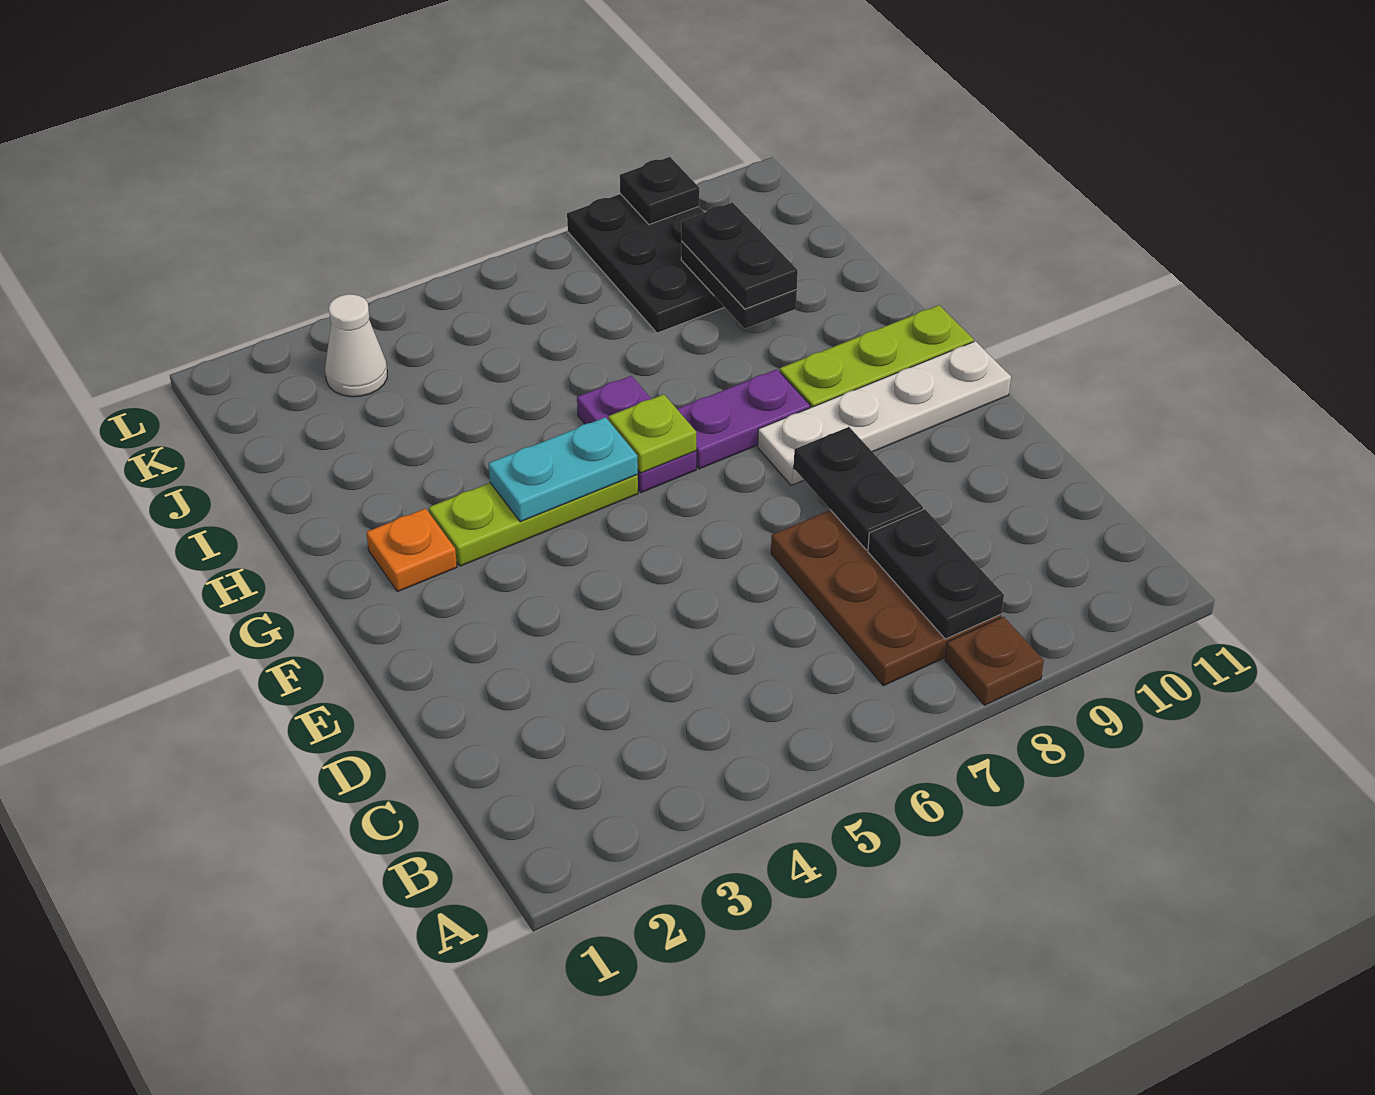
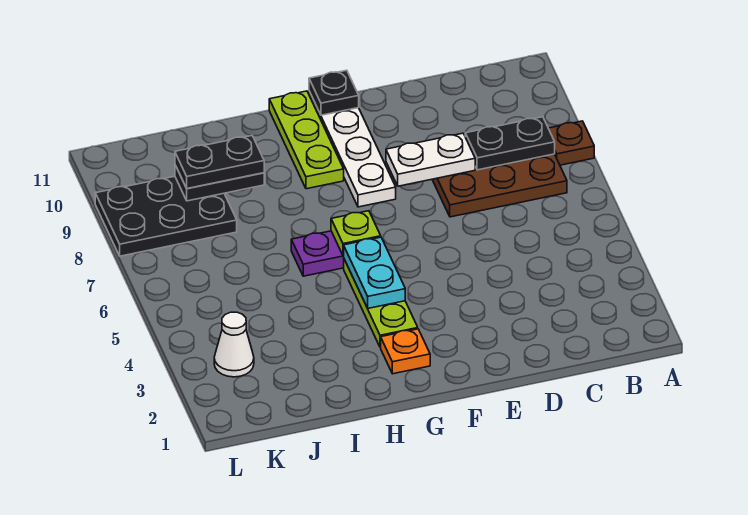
black plate D8:E8 level 2 -> white plate D8:E8 level 2
purple plate G7:G8 level 1 -> none
black plate L9 level 2 -> black plate F11 level 2

